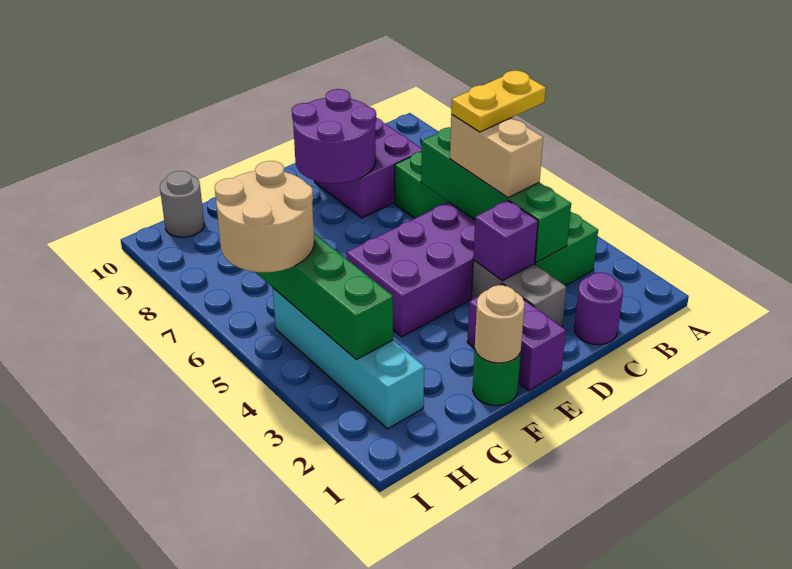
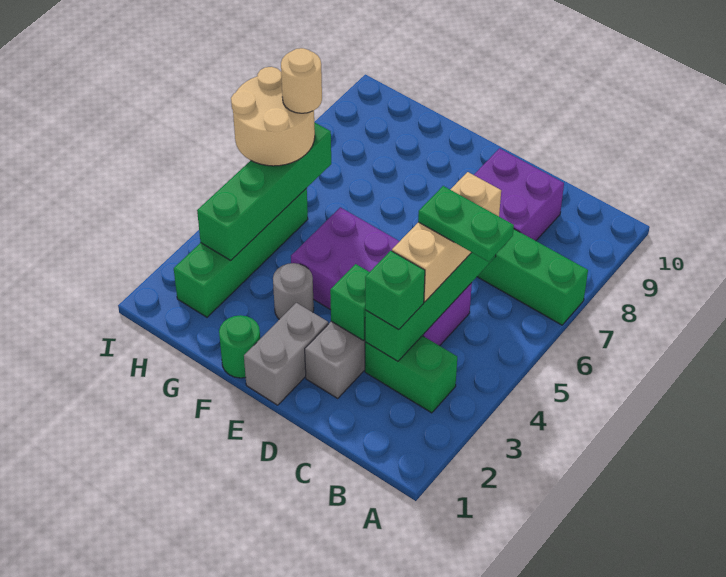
yellow plate B5:C5 level 4 -> green plate B5:C5 level 4
purple round brick C1 level 1 -> none
none -> green brick C3 level 3
tan brick C4:C5 level 3 -> tan brick C4:C6 level 3
purple brick D3 level 2 -> green brick D3 level 2
purple round brick D8:E9 level 2 -> none
purple brick E1:E2 level 1 -> grey brick E1:E2 level 1
tan round brick F1 level 2 -> tan round brick H6 level 4
cyan brick H2:H5 level 1 -> green brick H2:H5 level 1
grey round brick H10 level 1 -> grey round brick F3 level 1

